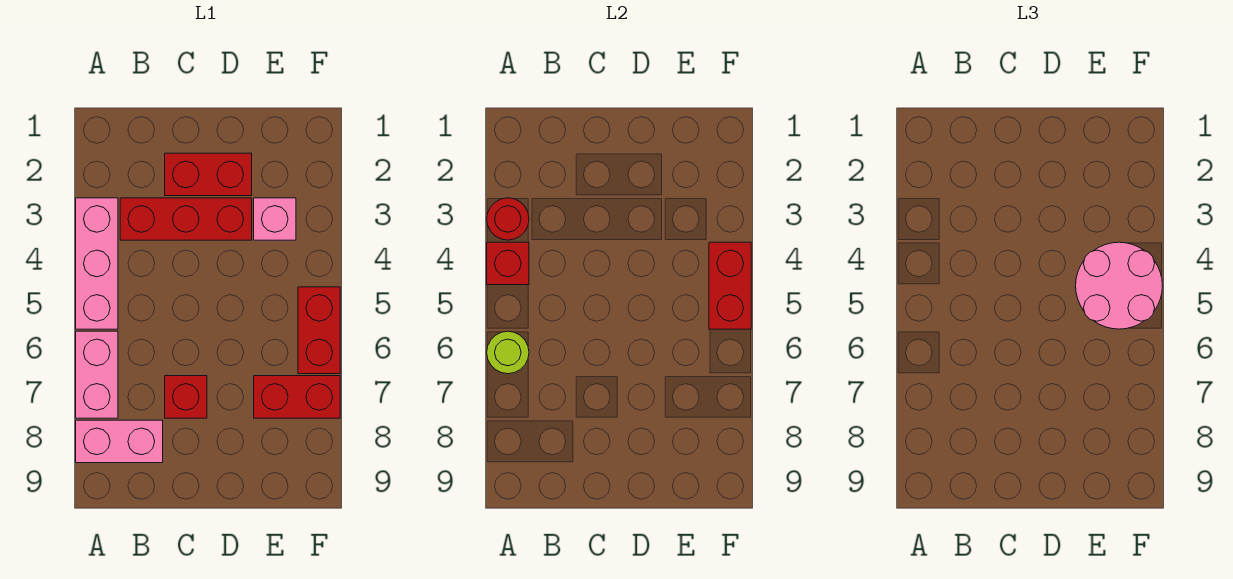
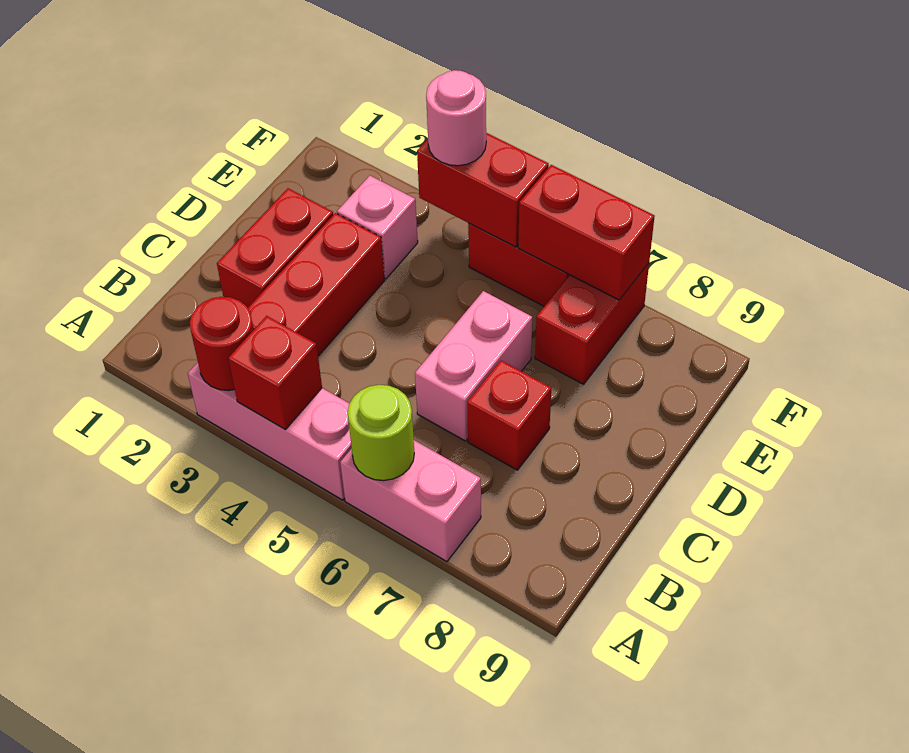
pink brick A8:B8 level 1 -> pink brick C6:D6 level 1
pink round brick E4:F5 level 3 -> pink round brick F4 level 3
none -> red brick F6:F7 level 2

